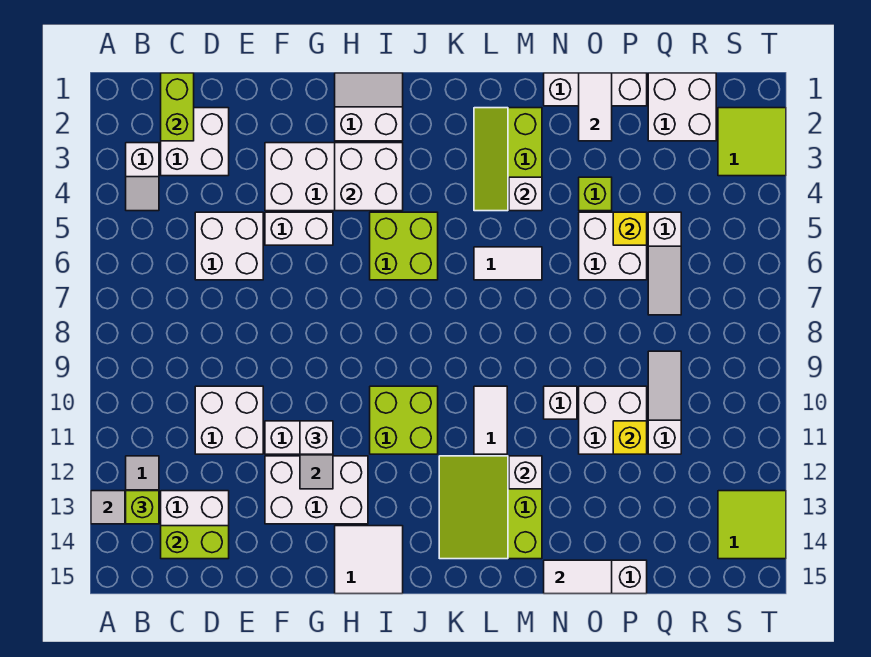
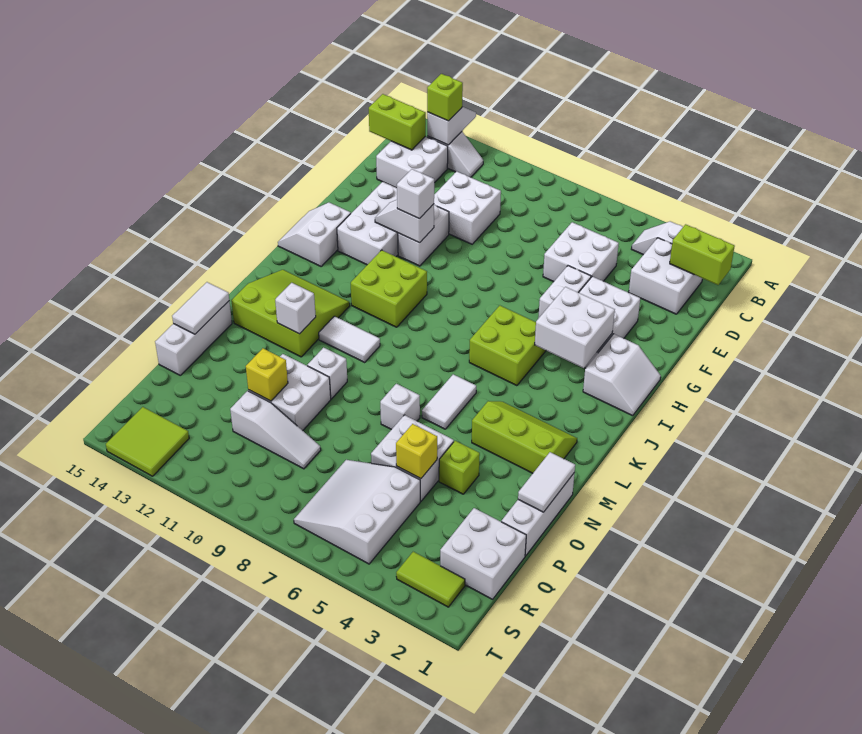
lime brick C14:D14 level 2 -> lime brick C14:C15 level 2
white tile H14:I15 level 1 -> white slope H14:I15 level 1 top 14
white brick M4 level 2 -> white brick N7 level 1
white tile O1:O2 level 2 -> white tile N1:O1 level 2
white slope Q5:Q7 level 1 top 5 -> white slope Q5:S7 level 1 top 5
lime tile S2:T3 level 1 -> lime tile S2:S3 level 1

